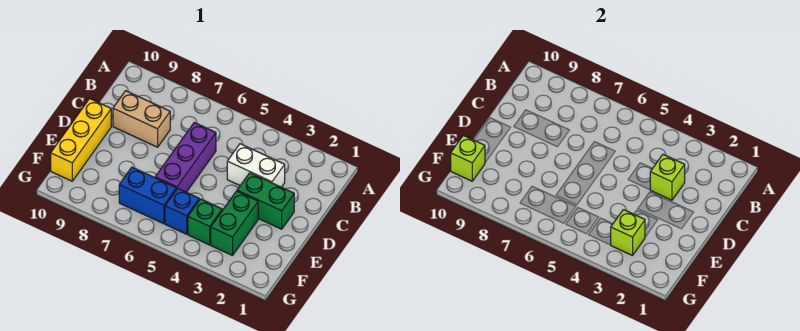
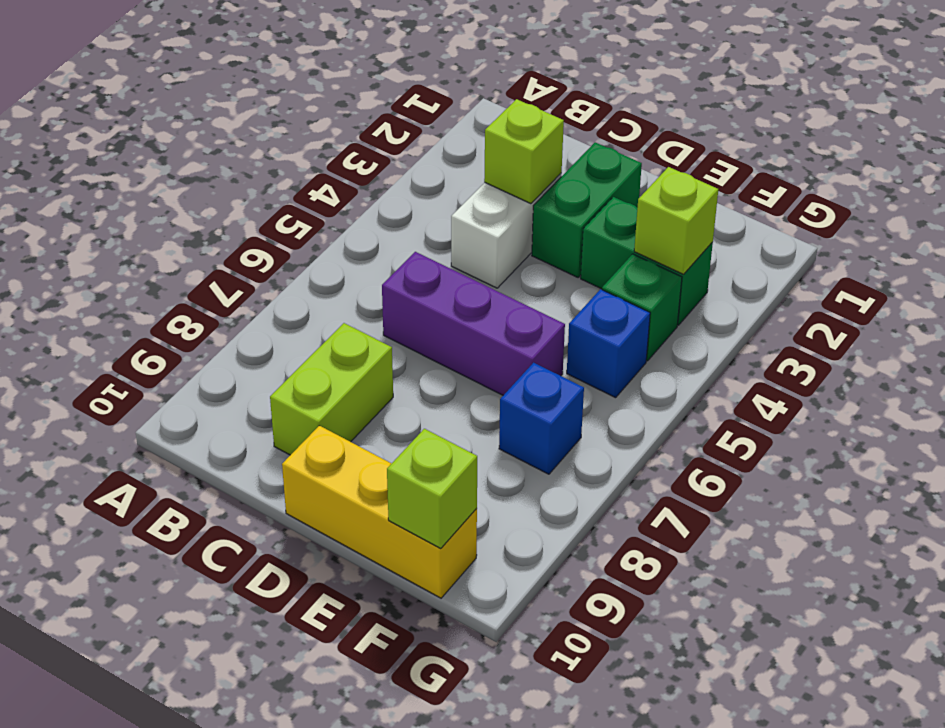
tan brick C8:C9 level 1 -> lime brick C8:C9 level 1
blue brick F6:F7 level 1 -> blue brick F7 level 1

